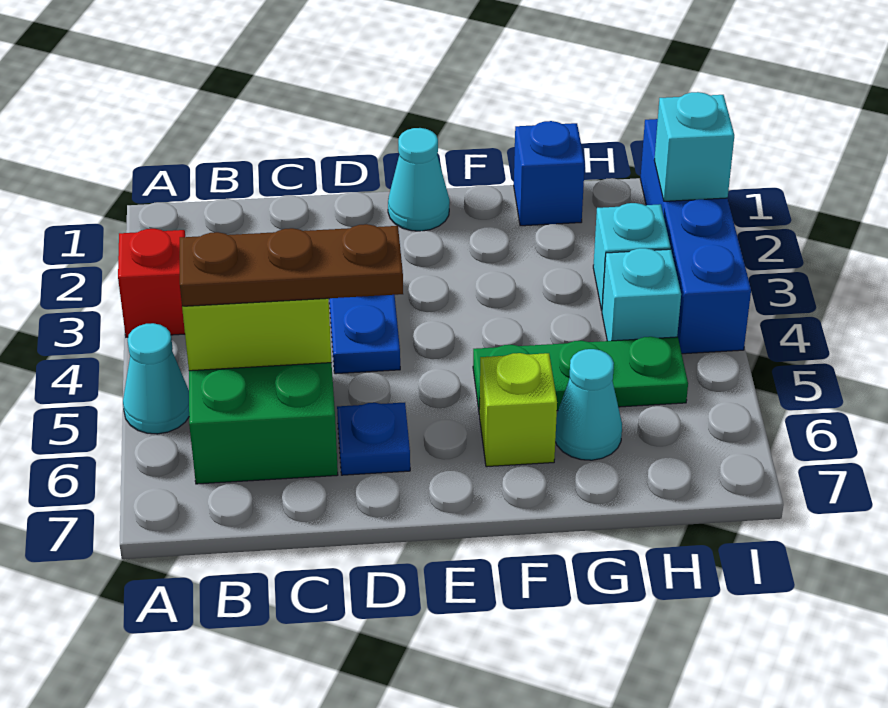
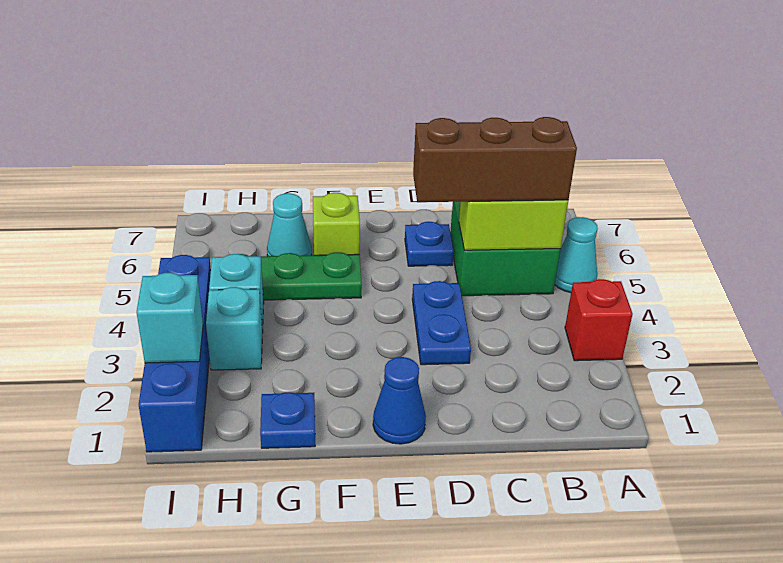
brown plate B5:D5 level 3 -> brown brick B5:D5 level 3
cyan cone E1 level 1 -> blue cone E1 level 1
blue brick G1 level 1 -> blue plate G1 level 1

